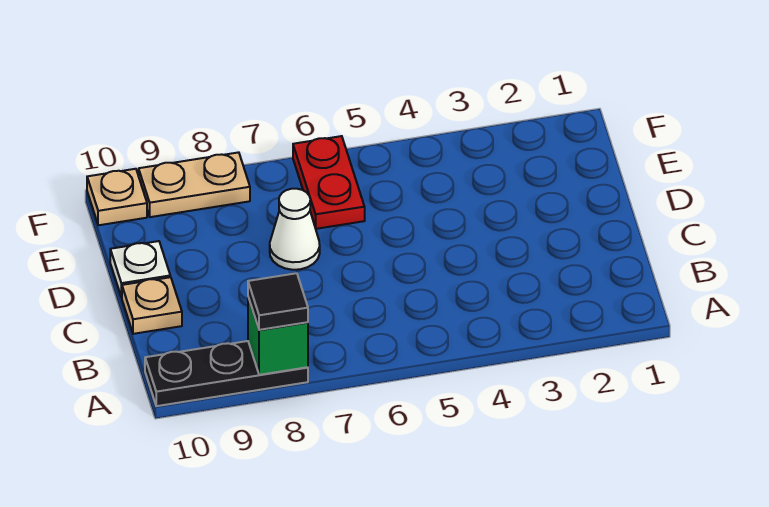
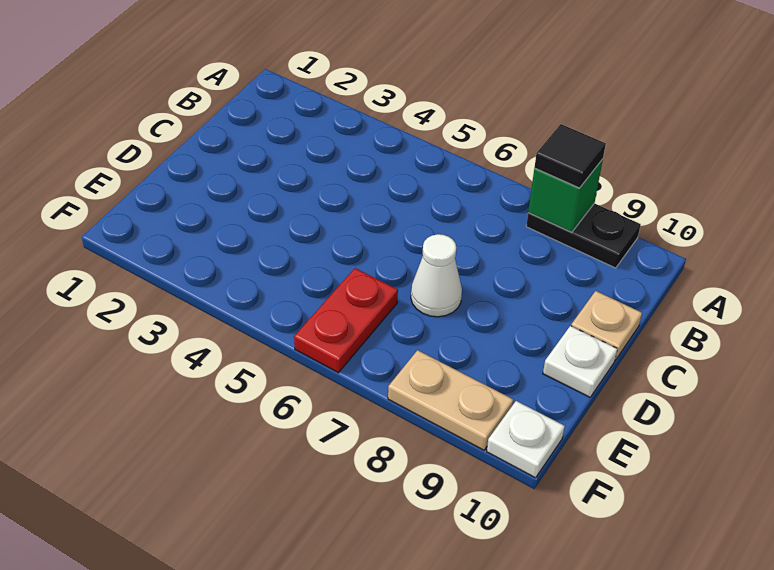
black plate A8:A10 level 1 -> black plate A8:A9 level 1
tan plate F10 level 1 -> white plate F10 level 1

